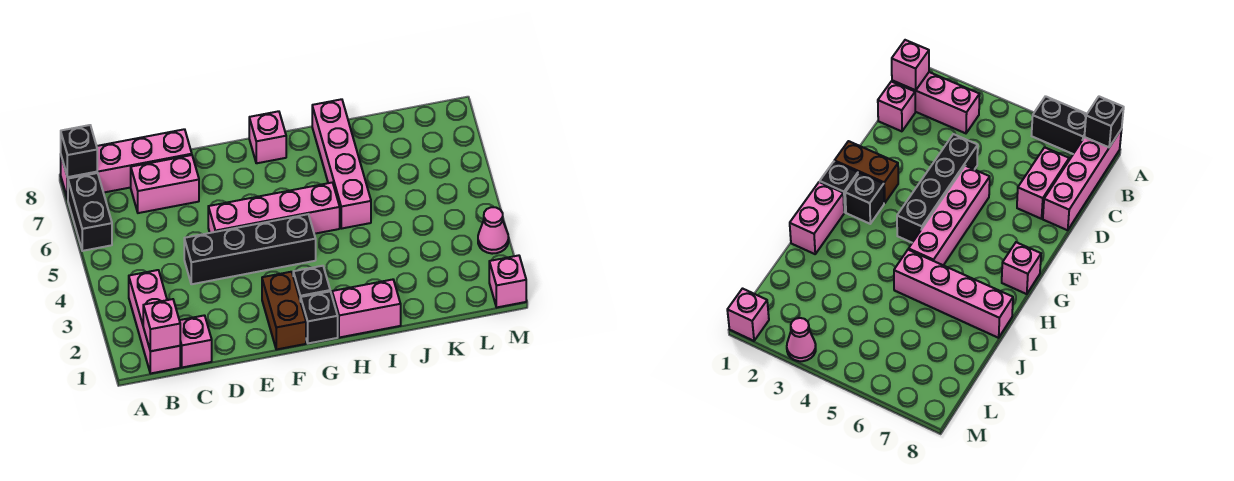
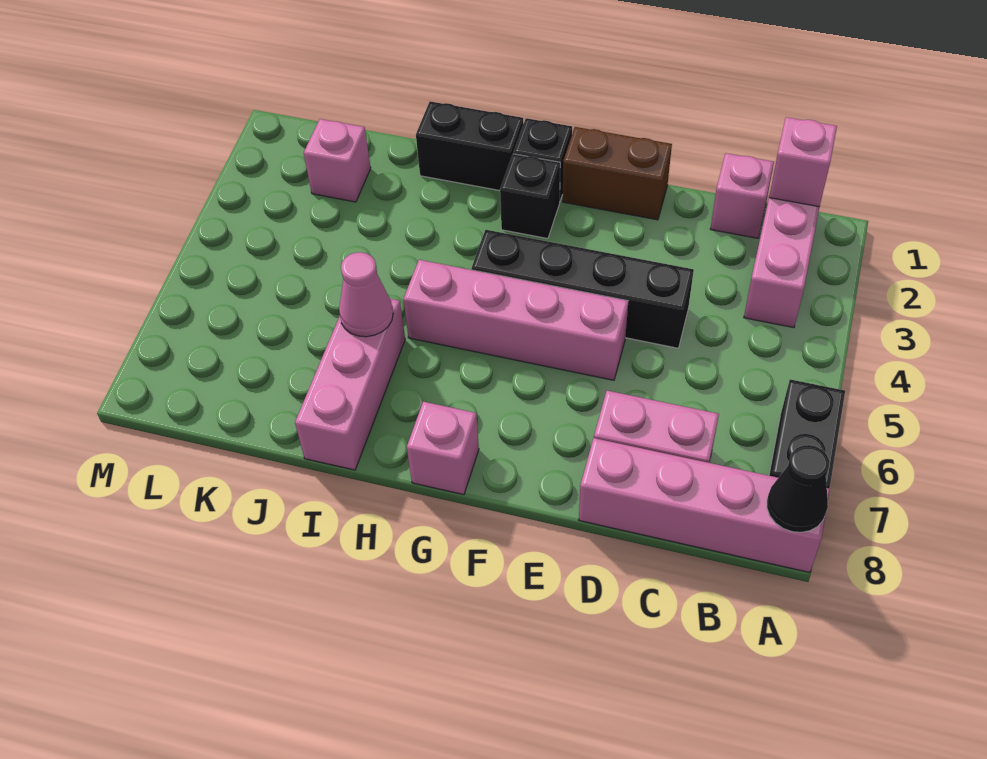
black brick A8 level 2 -> black cone A8 level 2
brown brick F1:F2 level 1 -> brown brick E1:F1 level 1
pink brick H1:I1 level 1 -> black brick H1:I1 level 1
pink brick I5:I8 level 1 -> pink brick I6:I8 level 1
pink brick M1 level 1 -> pink brick K2 level 1
pink cone M3 level 1 -> pink cone I6 level 2

